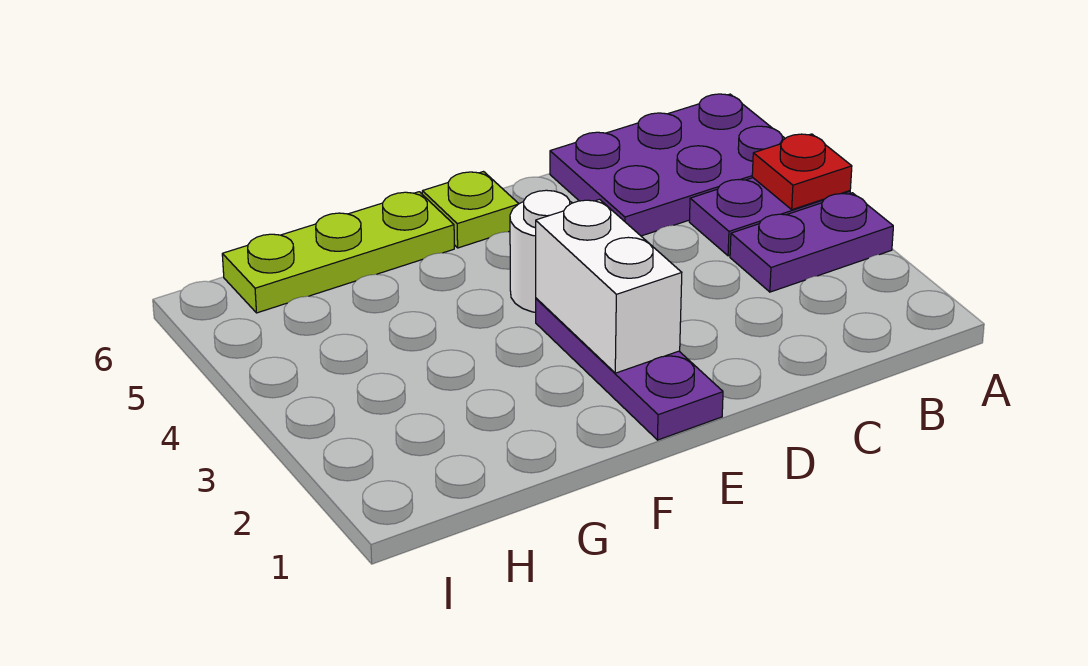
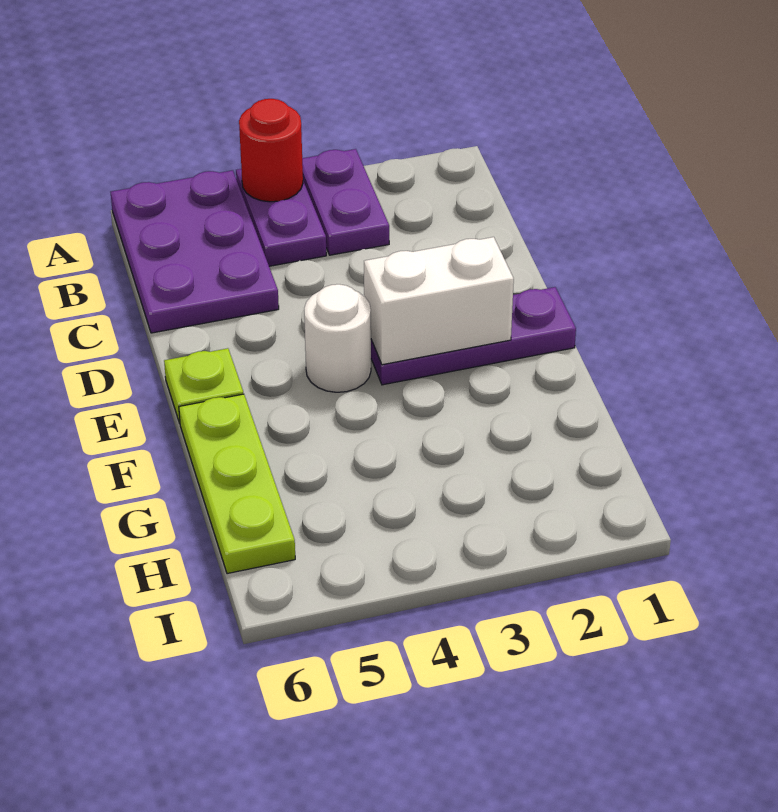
red plate A4 level 2 -> red round brick A4 level 2

